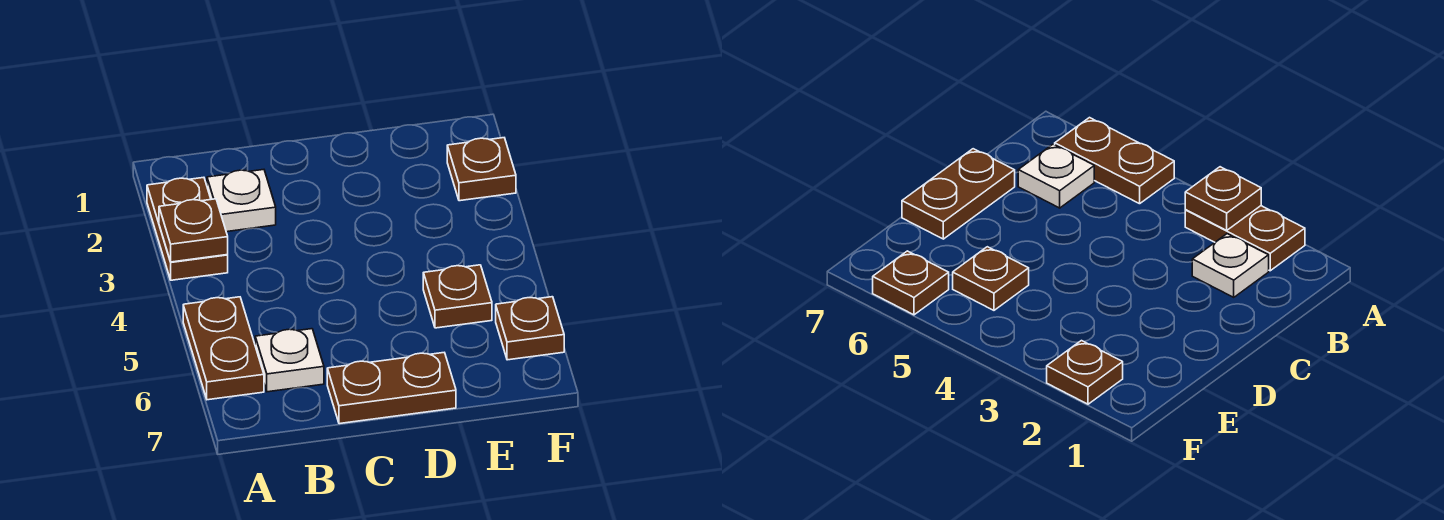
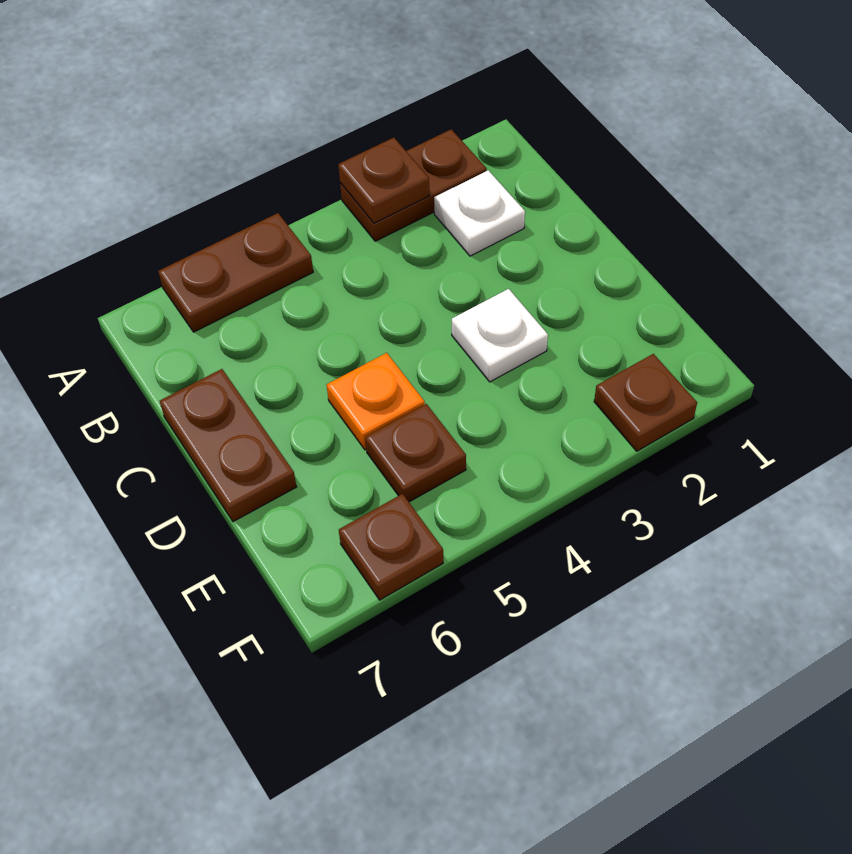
white plate B6 level 1 -> white plate D3 level 1
none -> orange plate D5 level 1

